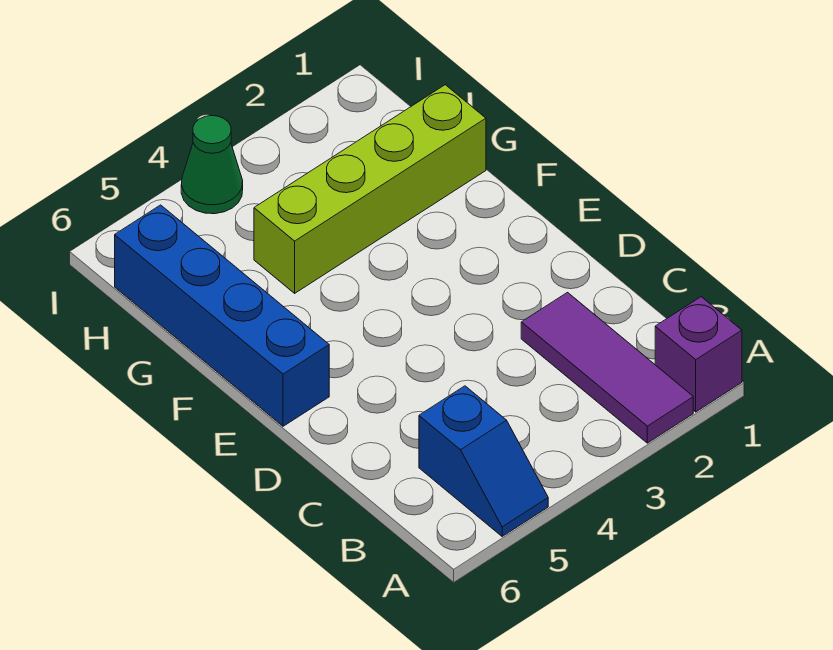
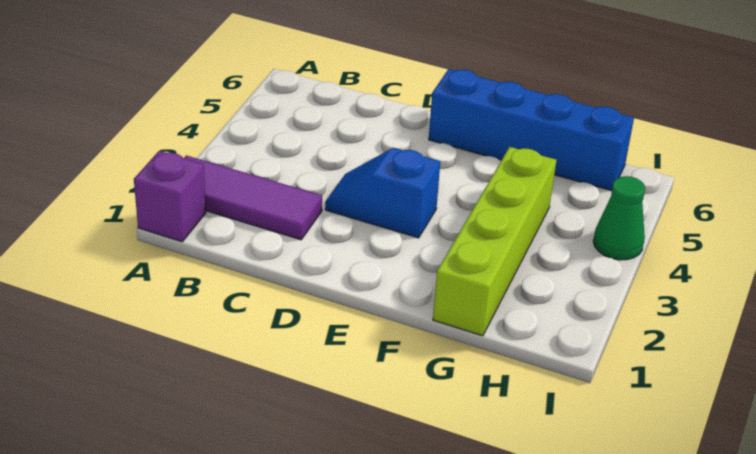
blue slope A5:B5 level 1 top B -> blue slope D3:E3 level 1 top E

